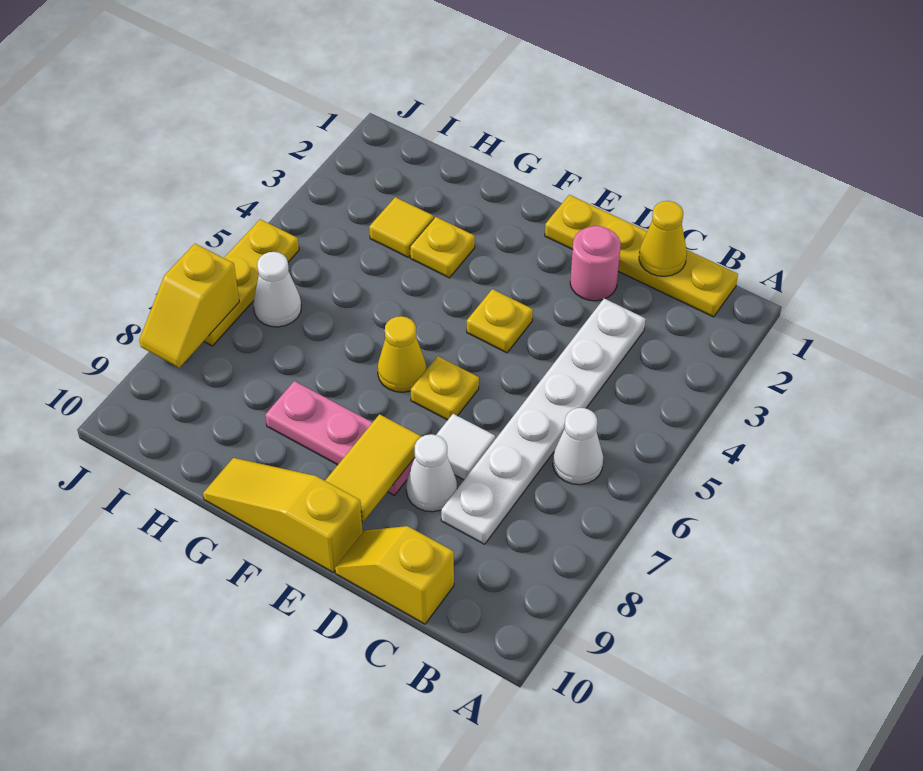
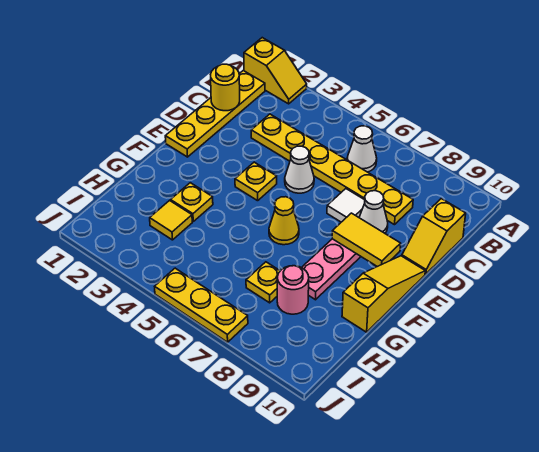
yellow cone C1 level 2 -> yellow round brick C1 level 2
white plate C3:C8 level 1 -> yellow plate C3:C8 level 1
pink round brick D2 level 1 -> pink round brick H8 level 1
yellow plate E6 level 1 -> yellow plate H7 level 1
yellow slope E10:G10 level 1 top E -> yellow slope E10:G10 level 1 top G
white cone I6 level 1 -> white cone D5 level 1
yellow slope J7:J8 level 2 top 7 -> yellow slope A1:A2 level 1 top 1

